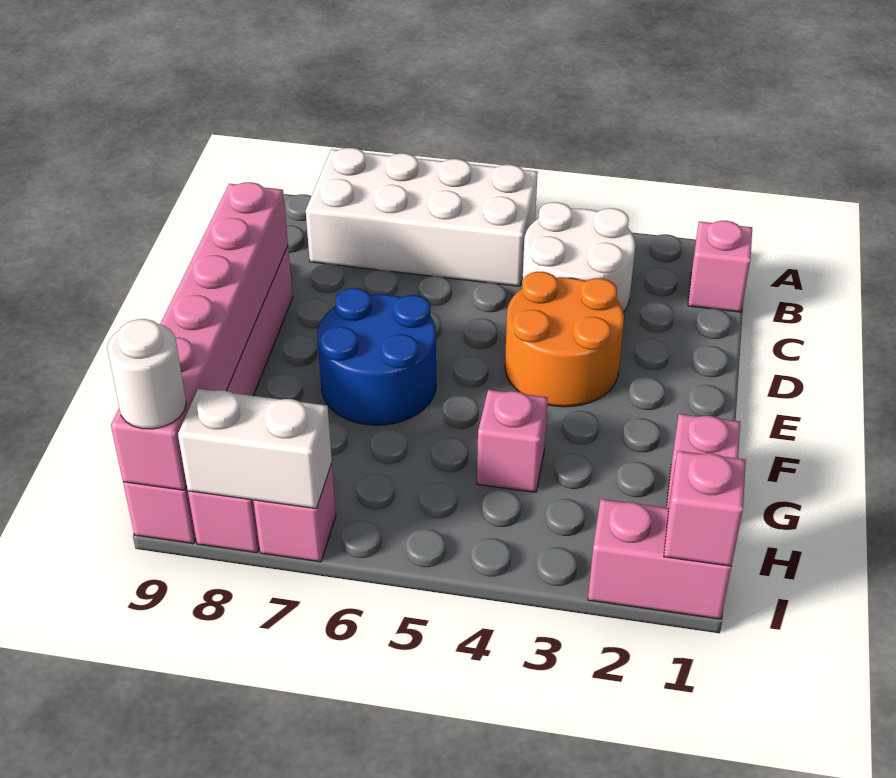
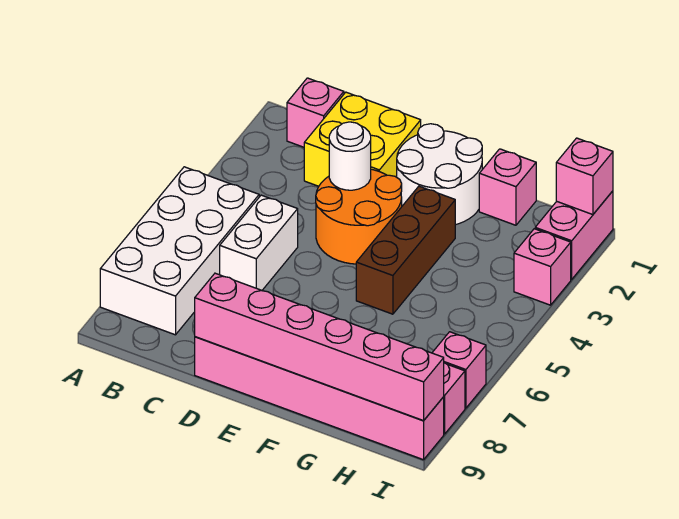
white round brick B3:C4 level 1 -> white round brick E1:F2 level 1
none -> yellow brick C1:D2 level 1
blue round brick E6:F7 level 1 -> none
none -> brown brick F3:F5 level 1
pink brick G4 level 1 -> pink brick I3 level 1
white brick I7:I8 level 2 -> white brick C5:C6 level 1
white round brick I9 level 3 -> white round brick D3 level 2

